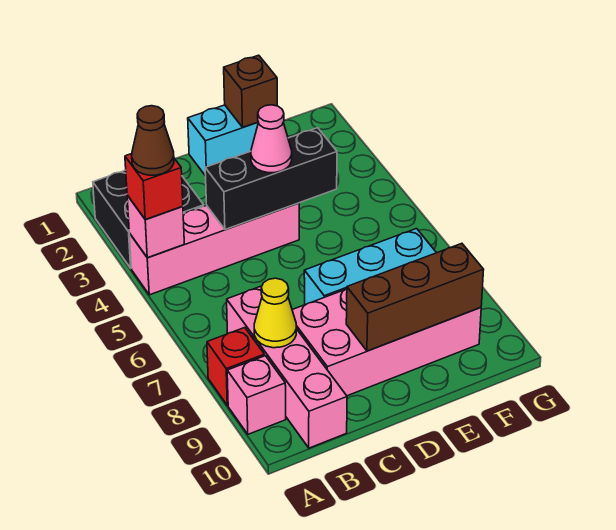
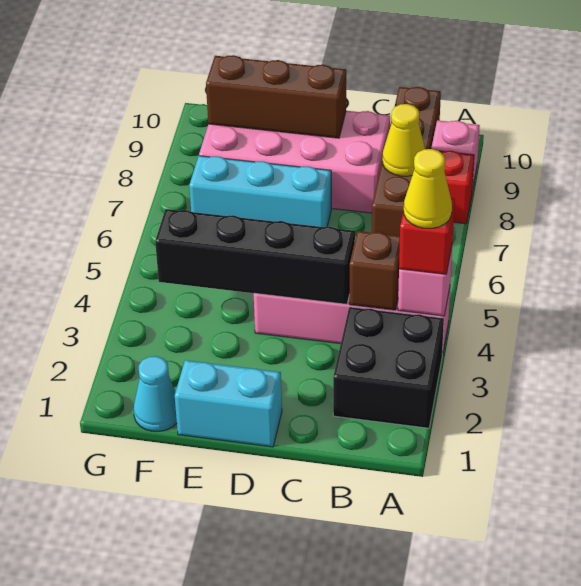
brown cone A4 level 4 -> yellow cone A4 level 4
pink brick B7:B10 level 1 -> brown brick B7:B10 level 1
black brick C4:E4 level 2 -> black brick C4:F4 level 2
pink cone D4 level 3 -> none
brown brick E1 level 2 -> brown brick B4 level 2
none -> cyan cone F1 level 1

